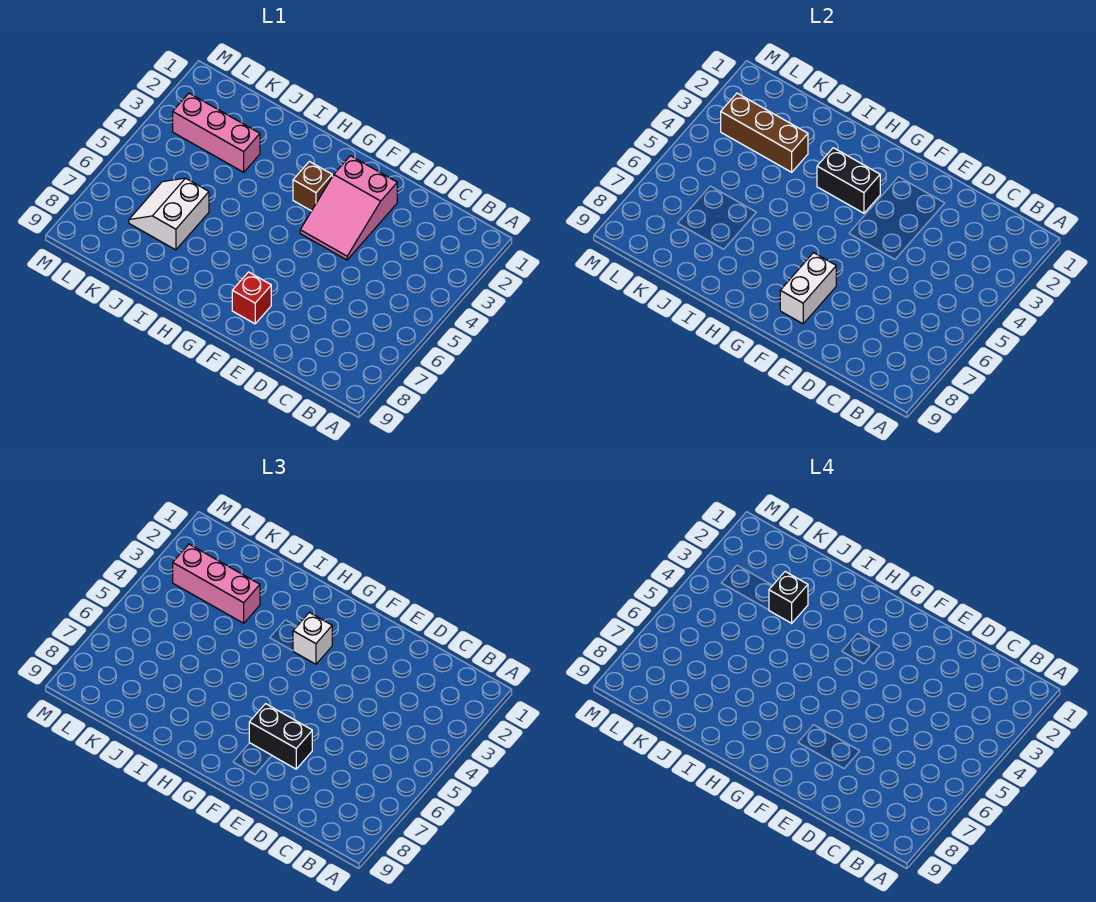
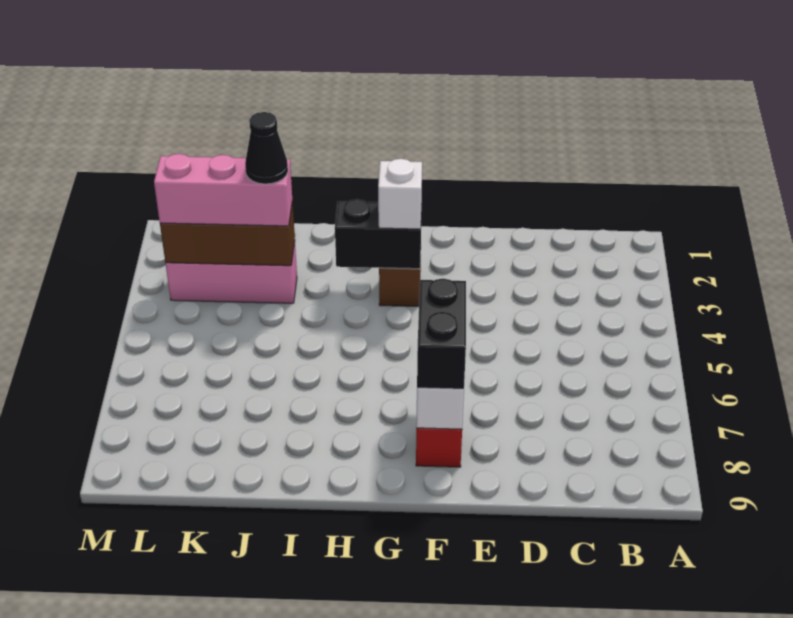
pink slope E2:F4 level 1 top 2 -> none
black brick E7:F7 level 3 -> black brick F7:F8 level 3
black brick J3 level 4 -> black cone J3 level 4
white slope J6:K7 level 1 top J -> none

